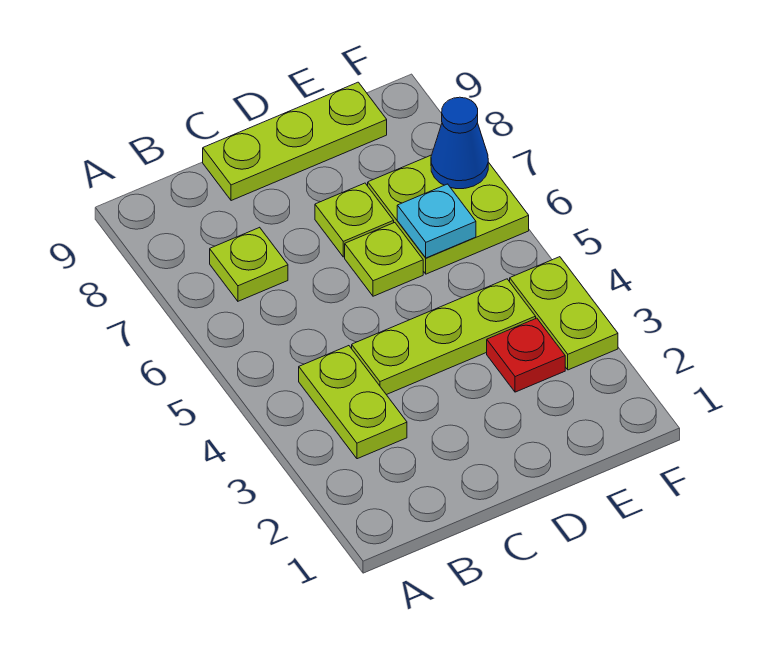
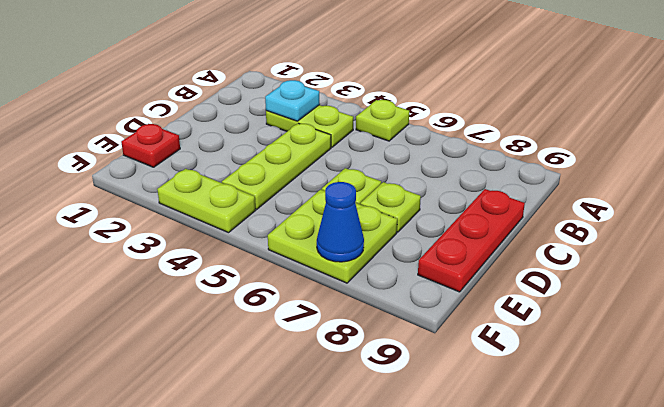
lime plate B7 level 1 -> lime plate A5 level 1
lime plate C9:E9 level 1 -> red plate C9:E9 level 1
red plate E3 level 1 -> red plate E1 level 1
cyan plate E6 level 2 -> cyan plate B3 level 2

